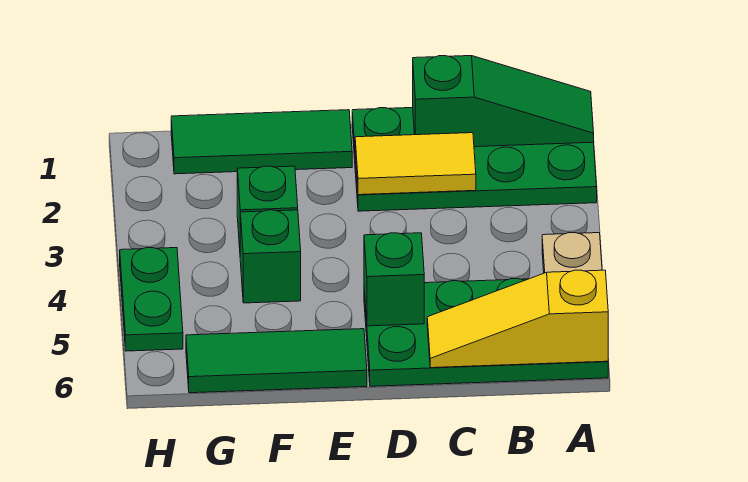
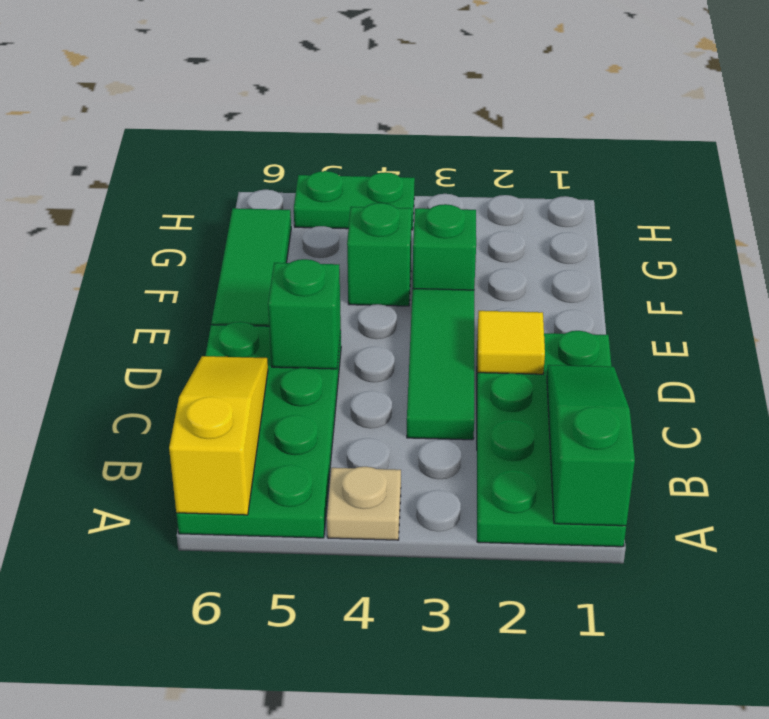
green slope A1:C1 level 2 top C -> green slope A1:C1 level 2 top A
yellow tile C2:D2 level 2 -> yellow tile D2 level 2
green tile E1:G1 level 1 -> green tile C3:E3 level 1

